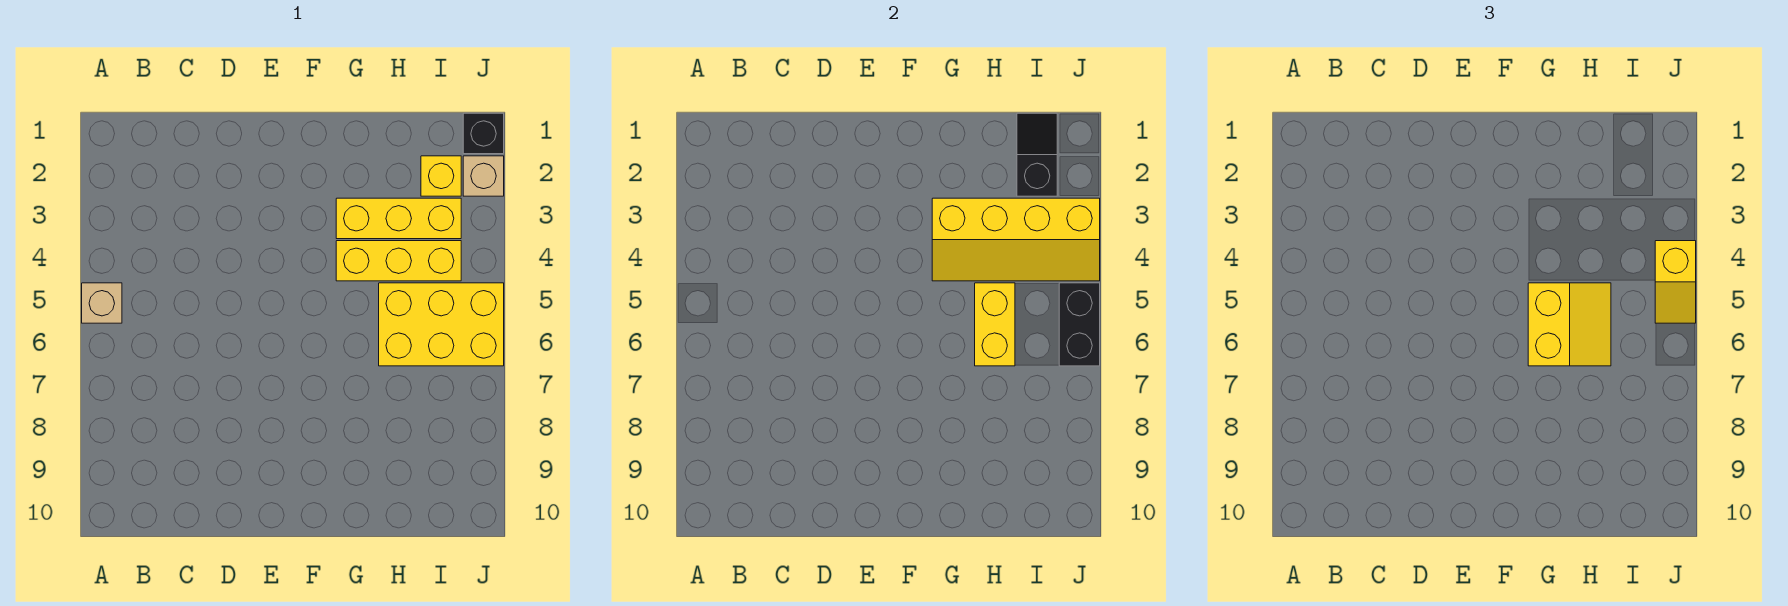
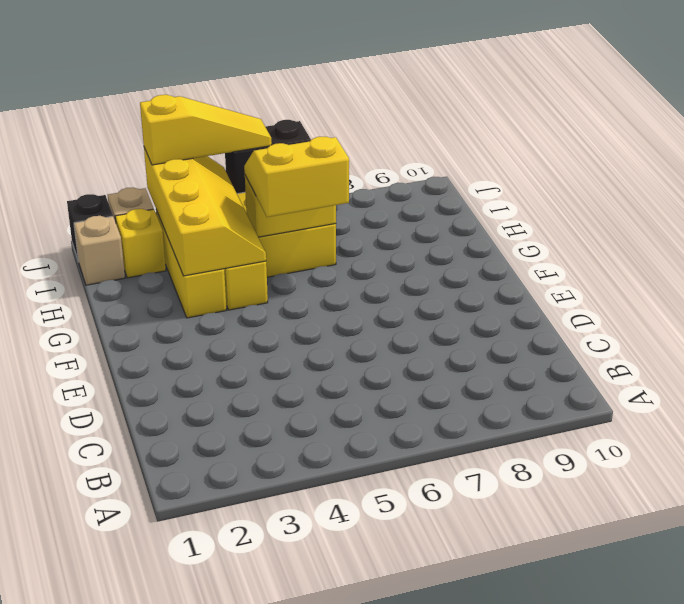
tan brick A5 level 1 -> tan brick I1 level 1
black slope I1:I2 level 2 top 2 -> none
yellow slope J4:J5 level 3 top 4 -> yellow slope J3:J5 level 3 top 3

